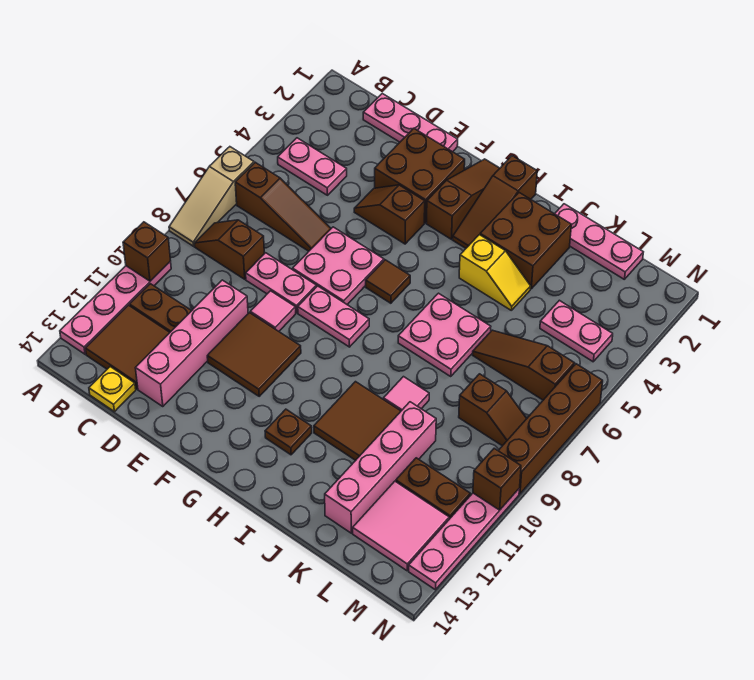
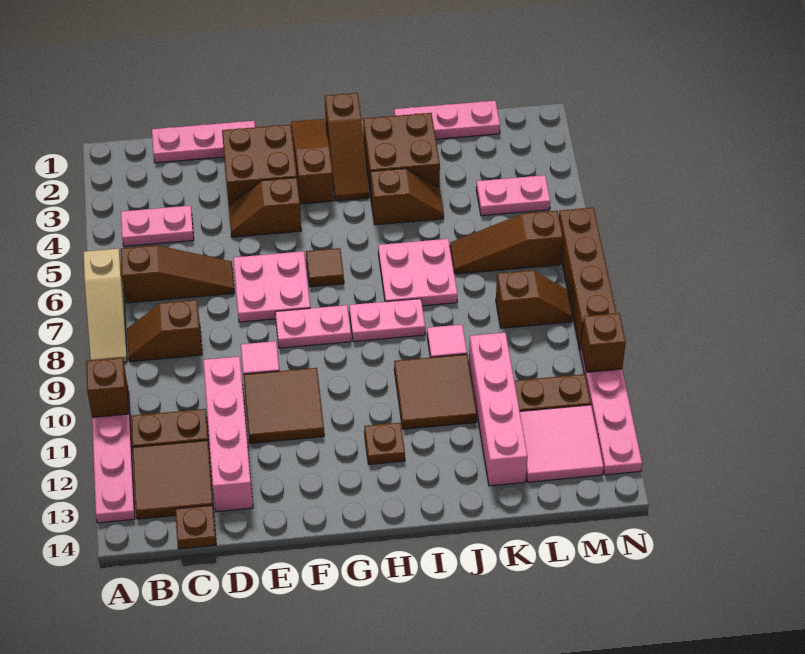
yellow plate C14 level 1 -> brown plate C14 level 1
pink plate D8:E8 level 1 -> pink plate H8:I8 level 1
yellow slope I4:J4 level 1 top I -> brown slope I4:J4 level 1 top I

